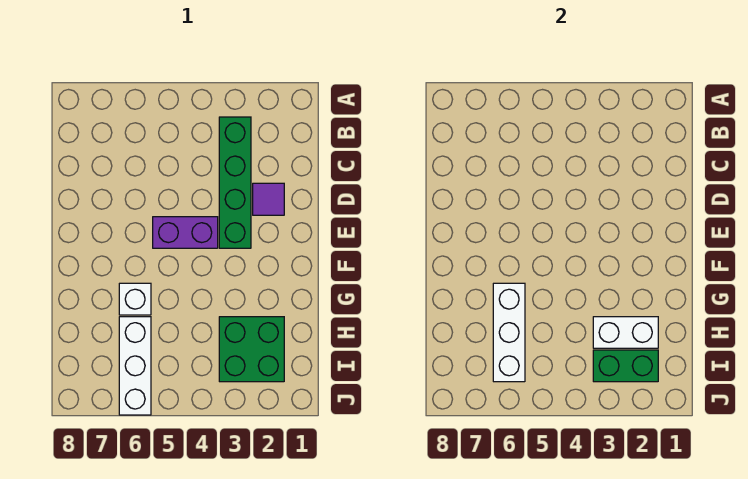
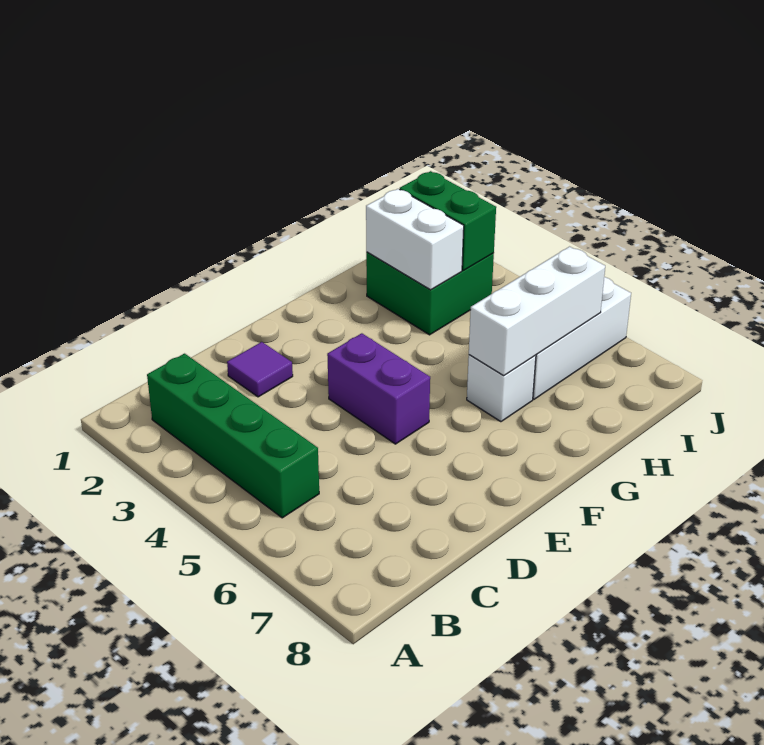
green brick B3:E3 level 1 -> green brick B2:B5 level 1

